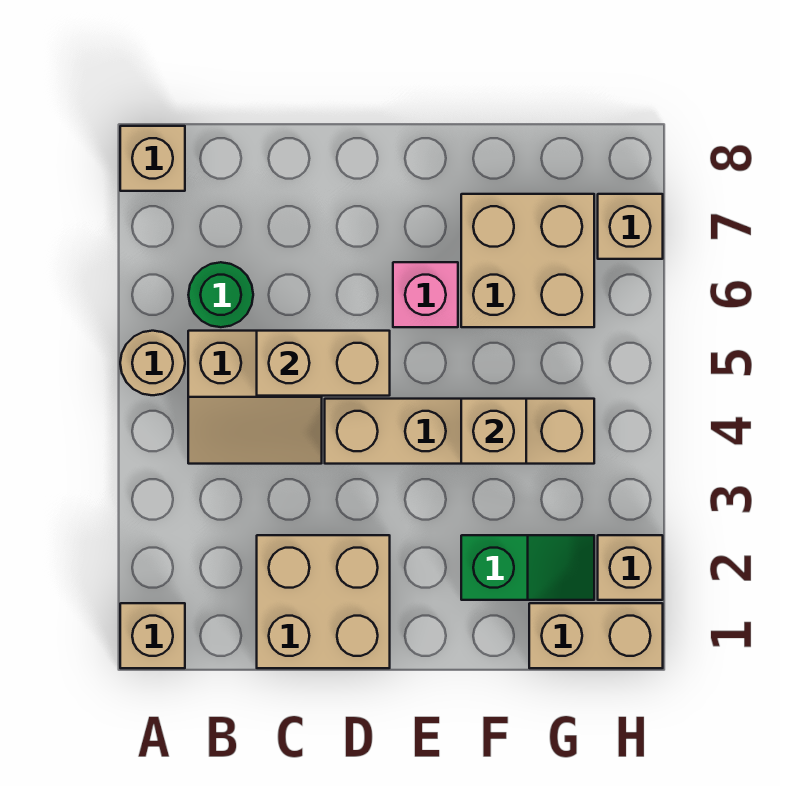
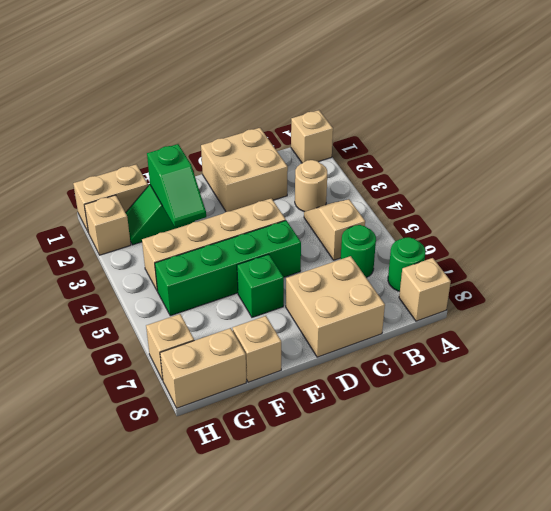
tan round brick A5 level 1 -> tan round brick B3 level 1
none -> green round brick A7 level 1
tan slope B4:C5 level 1 top 5 -> tan slope B4:B5 level 1 top 5
tan brick C5:D5 level 2 -> tan brick G8:H8 level 1
none -> green brick D5:G5 level 1
pink brick E6 level 1 -> green brick E6 level 1
none -> green slope F2:F3 level 2 top 2
tan brick F4 level 2 -> tan brick F8 level 1
tan brick F6:G7 level 1 -> tan brick C7:D8 level 1

